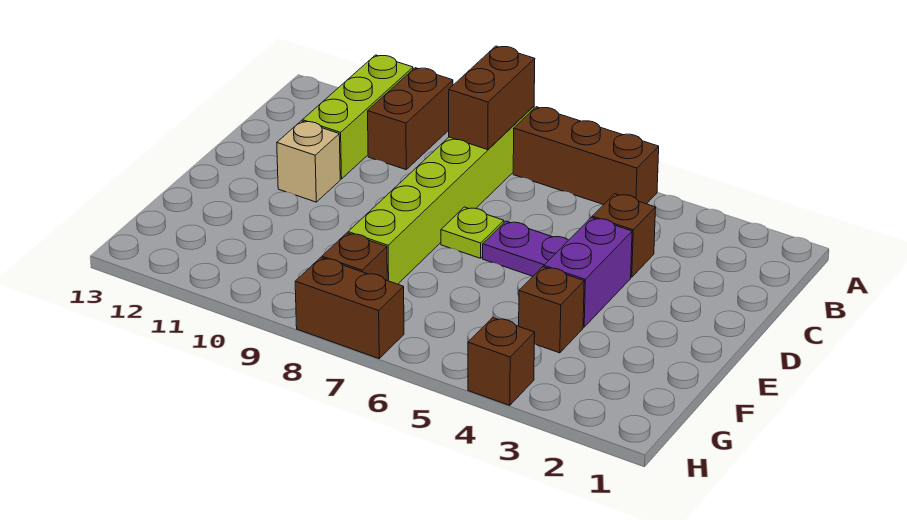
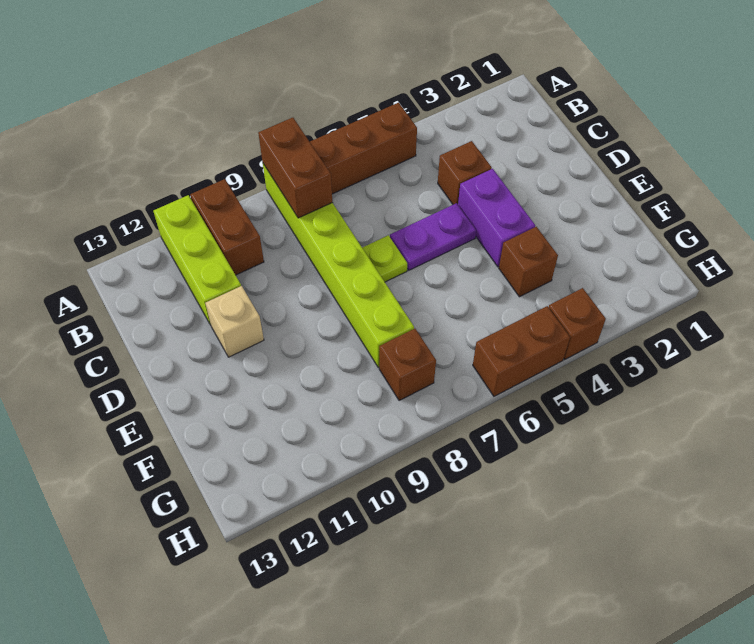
brown brick H7:H8 level 1 -> brown brick H5:H6 level 1

